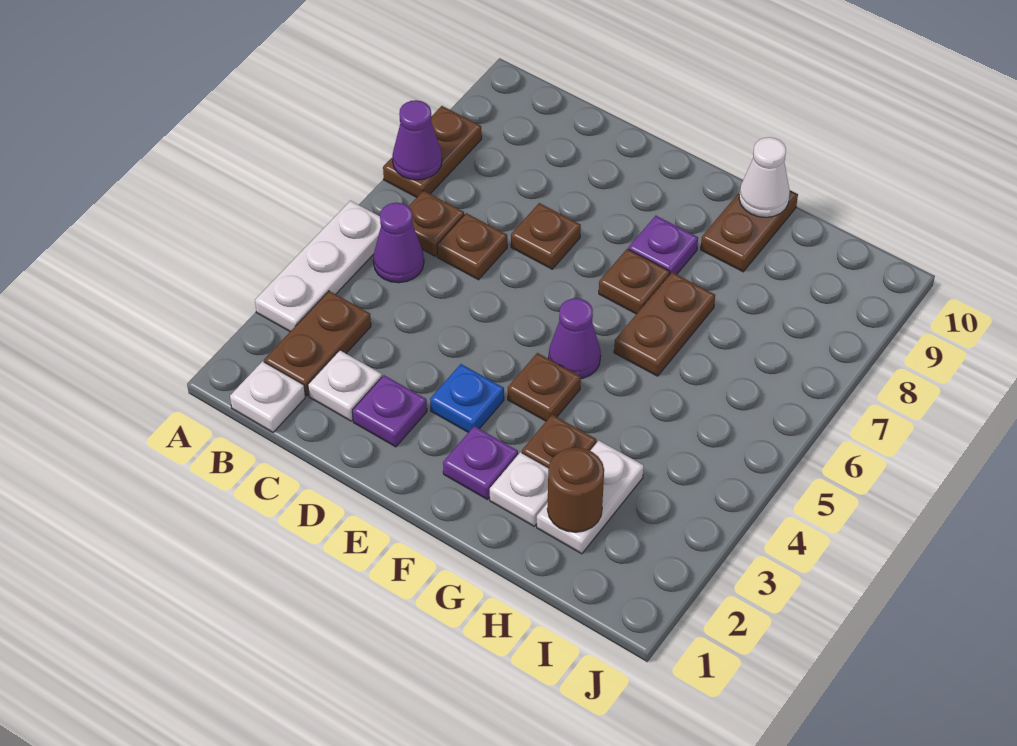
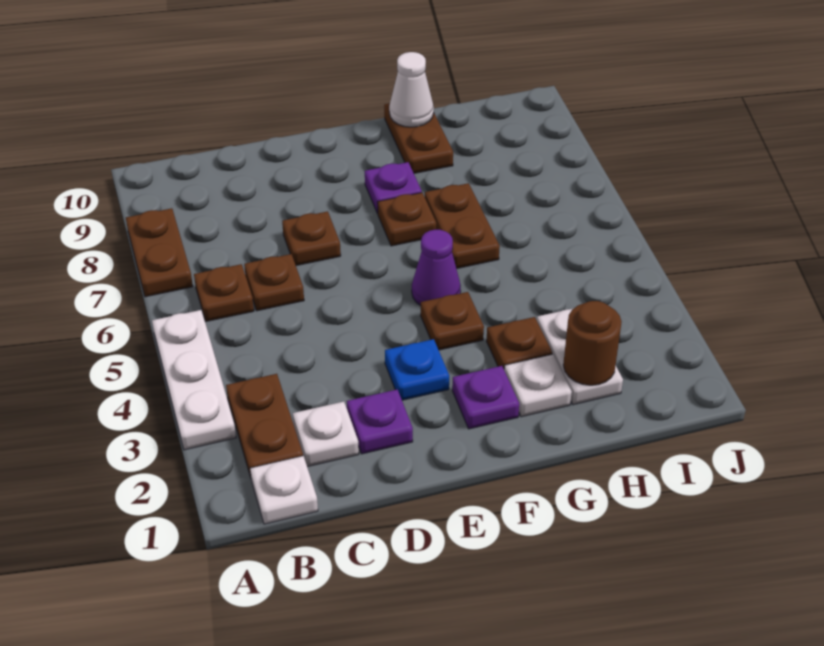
purple cone A7 level 2 -> none
purple cone B5 level 1 -> none

